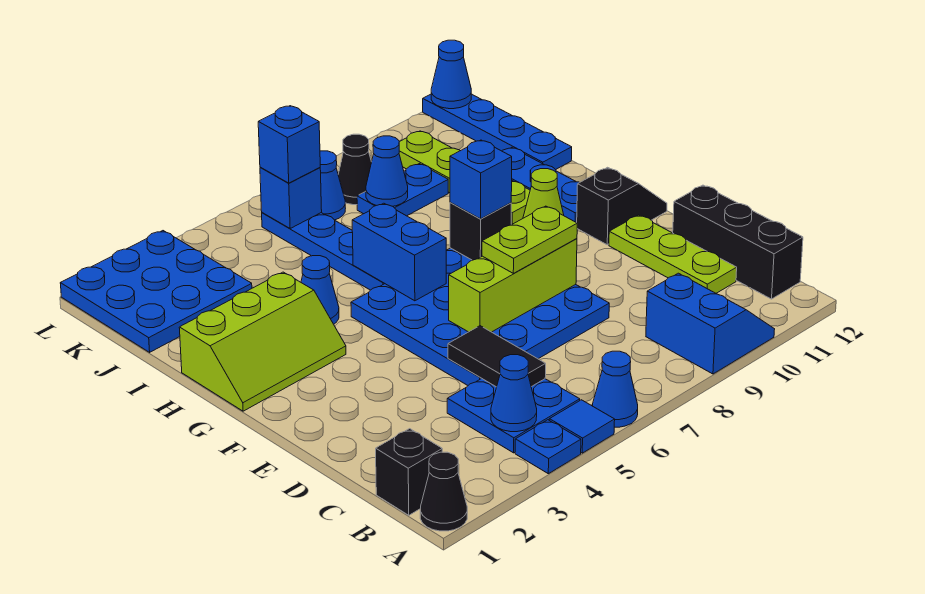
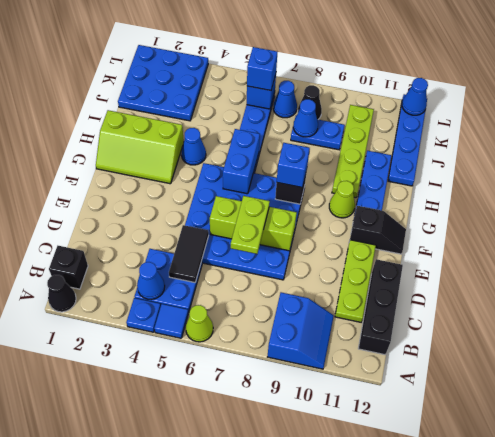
blue cone A6 level 1 -> lime cone A6 level 1
lime plate E7:E8 level 3 -> lime plate D7:E7 level 3

